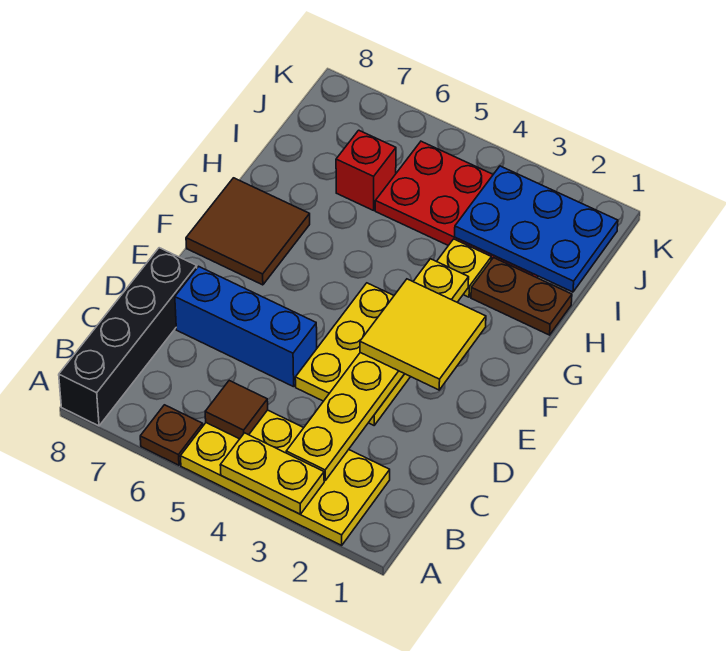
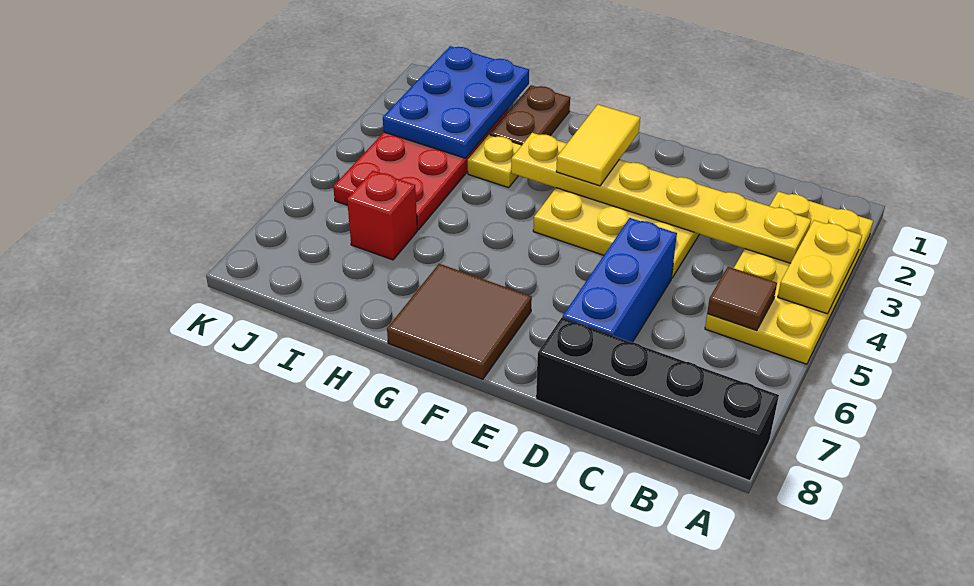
brown plate A6 level 1 -> none
yellow tile E2:F3 level 3 -> yellow tile F2:F3 level 3

